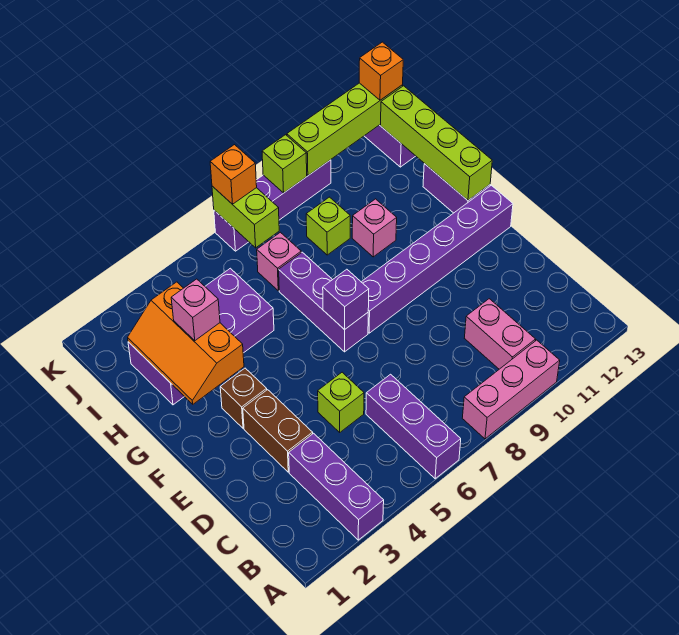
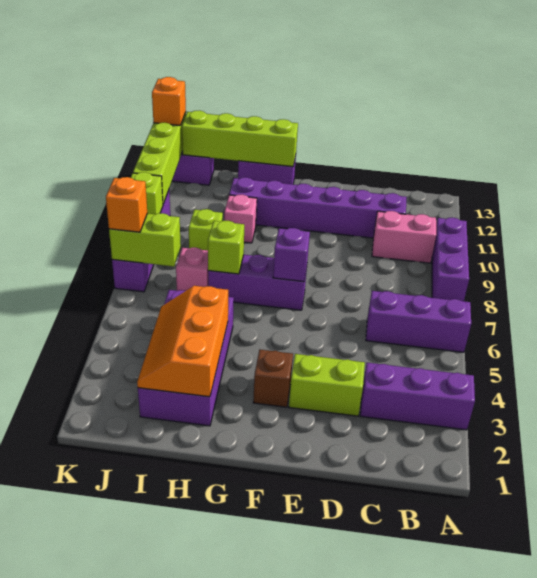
pink brick A8:A10 level 1 -> purple brick A8:A10 level 1
brown brick D3:E3 level 1 -> lime brick D3:E3 level 1
lime brick D5 level 1 -> lime brick H7 level 2
purple brick F8:F13 level 1 -> purple brick C11:H11 level 1
orange slope G2:I3 level 2 top 3 -> orange slope H2:I4 level 2 top H
pink brick H3 level 3 -> none

